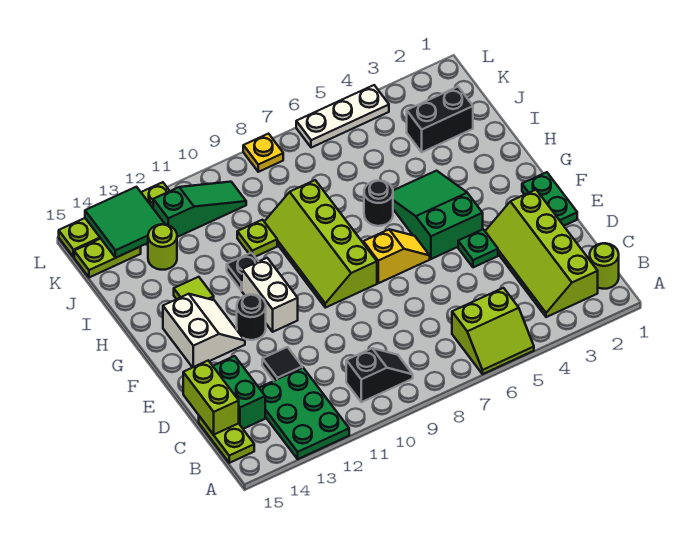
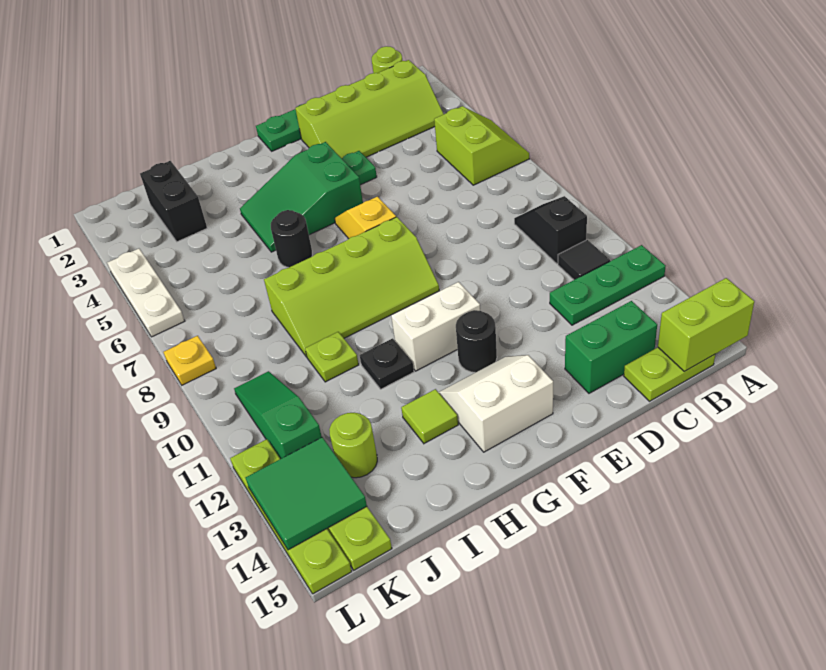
green plate A12:C13 level 1 -> green plate A12:C12 level 1
lime brick C15:D15 level 2 -> lime brick A15:B15 level 2
black tile D12 level 1 -> black tile B11 level 1

